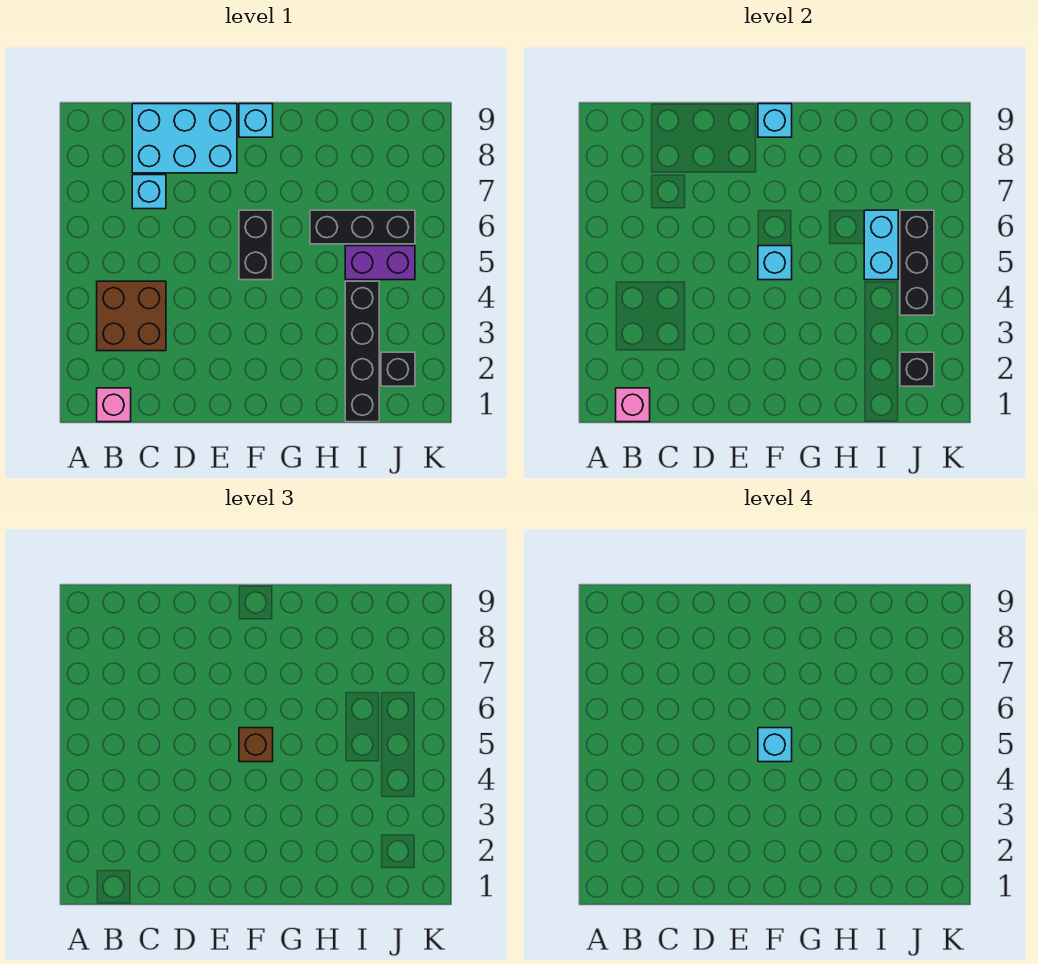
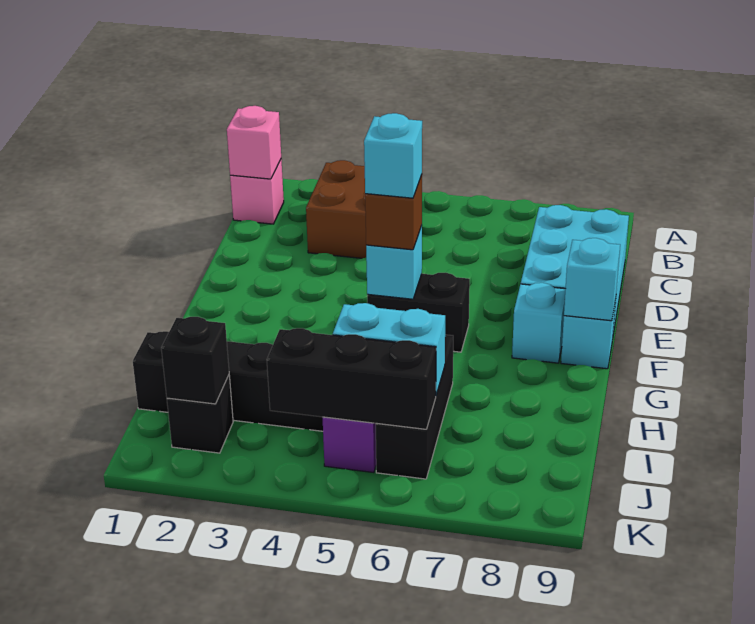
cyan brick C7 level 1 -> cyan brick F8 level 1

